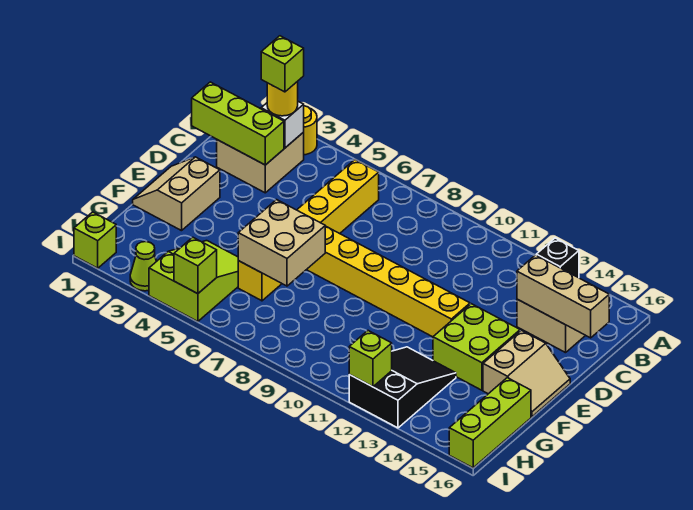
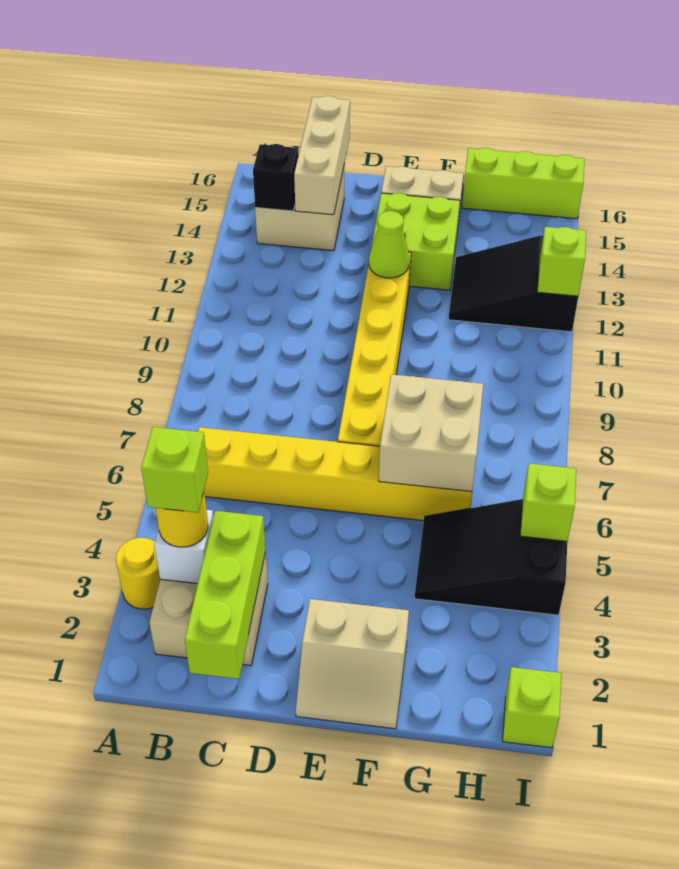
lime slope G4:I5 level 1 top I -> black slope G4:I5 level 1 top I
lime cone I3 level 1 -> lime cone E12 level 2

